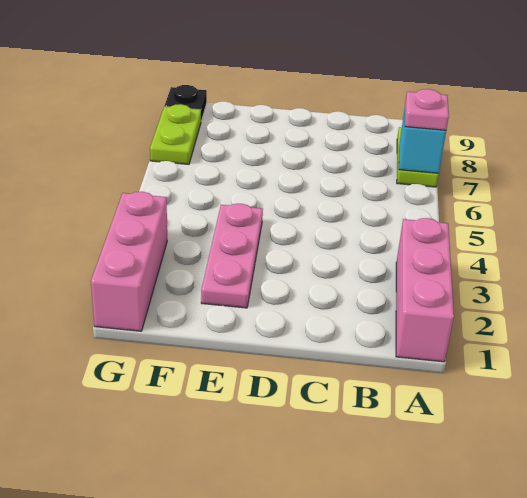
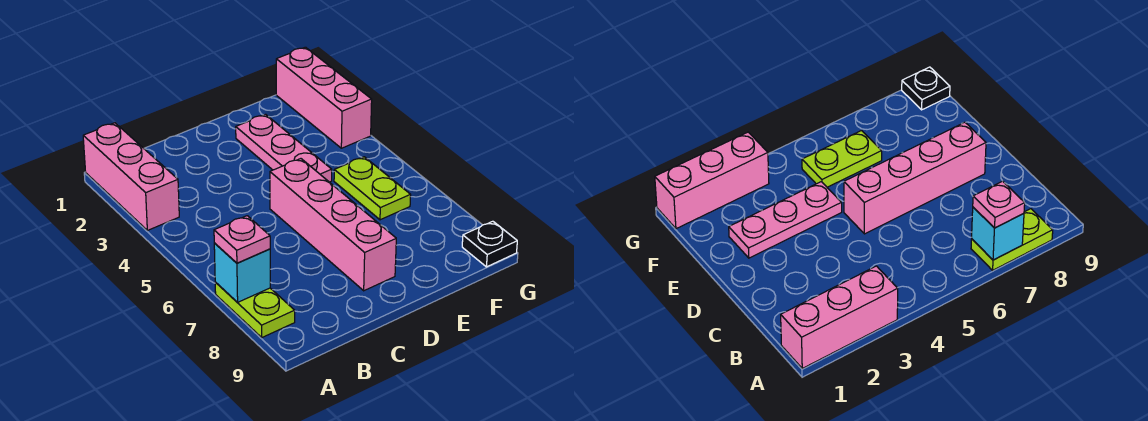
none -> pink brick D5:D8 level 1
lime plate G7:G8 level 1 -> lime plate F5:F6 level 1

